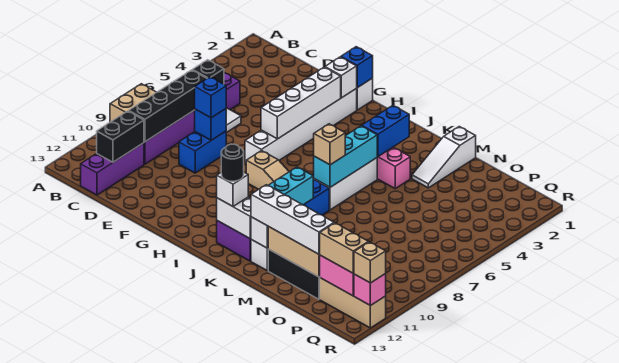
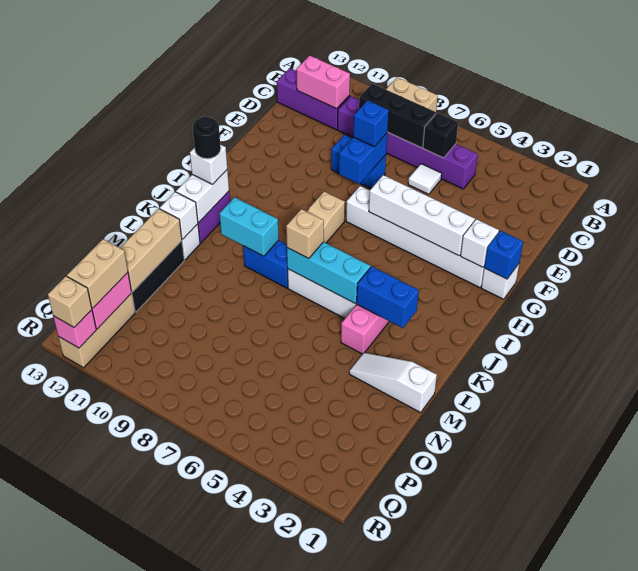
black brick C7:C10 level 2 -> black brick C7:C9 level 2
black brick C11:C12 level 2 -> pink brick C11:C12 level 2
blue brick E8 level 2 -> blue brick E8:F8 level 2
white brick L12:O12 level 3 -> none

